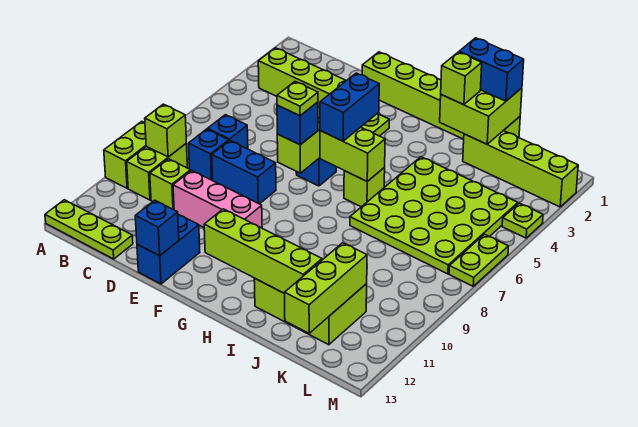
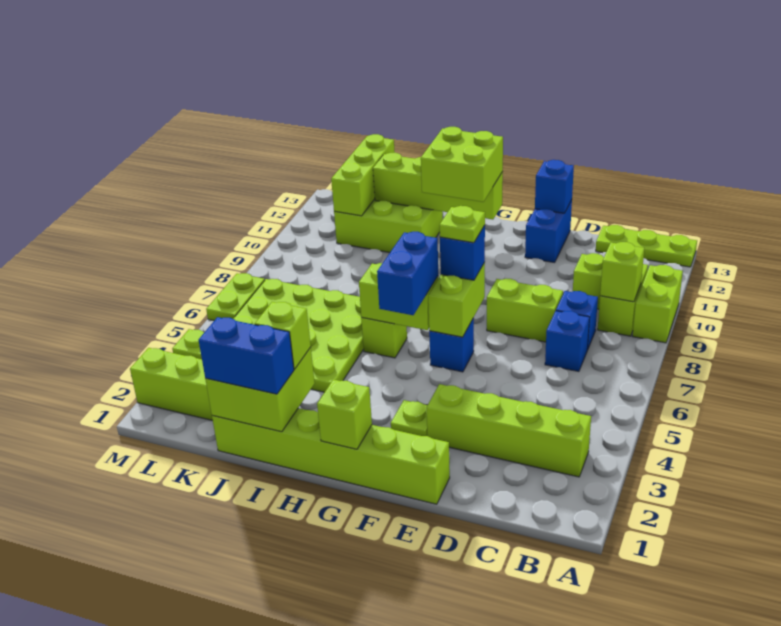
blue brick D8:E8 level 1 -> lime brick D8:E8 level 1
pink brick D10:F10 level 1 -> none
none -> lime brick G1 level 2
none -> lime brick G11:H12 level 3

